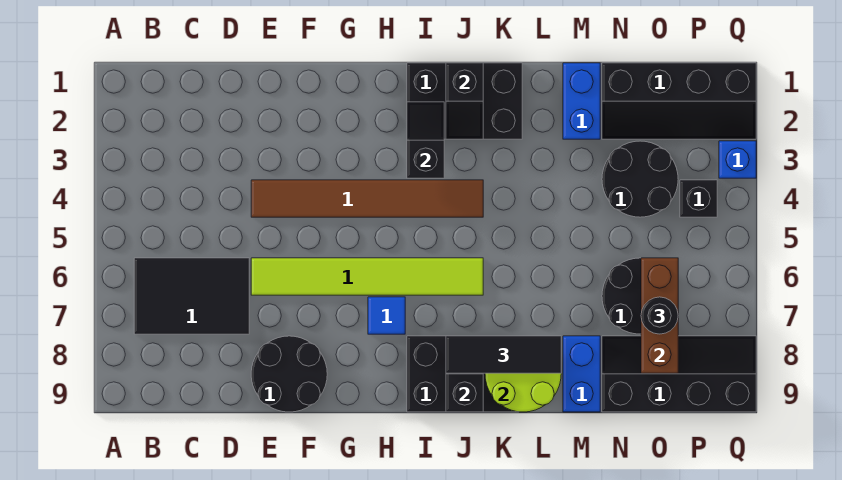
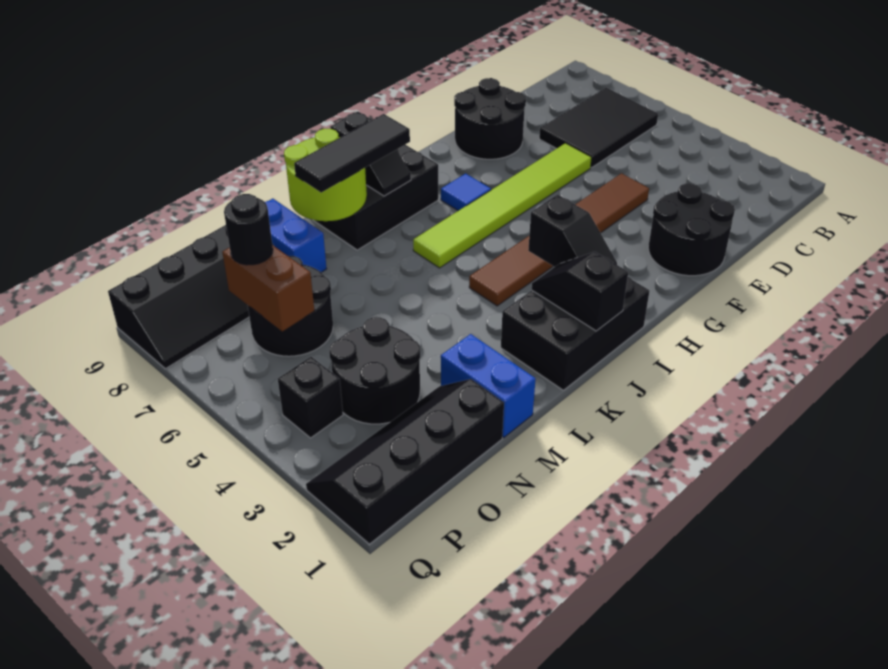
none -> black round brick E1:F2 level 1
brown brick O6:O8 level 2 -> brown brick O6:O7 level 2
blue brick Q3 level 1 -> none

